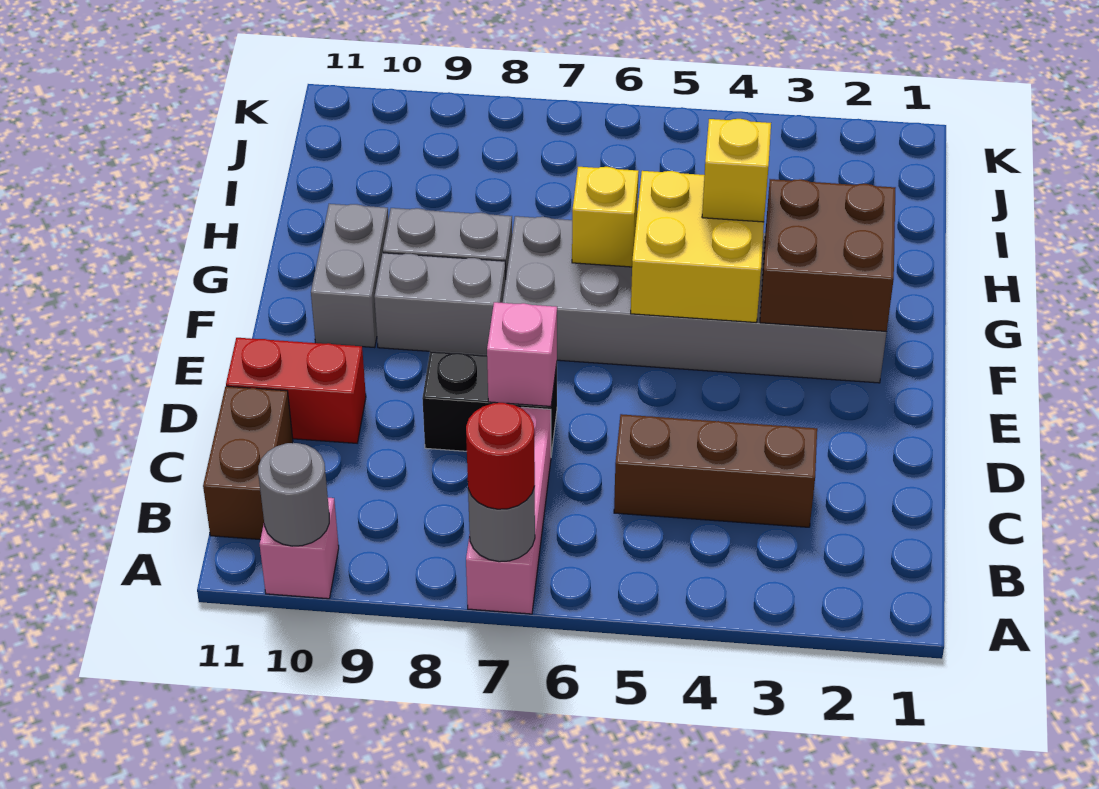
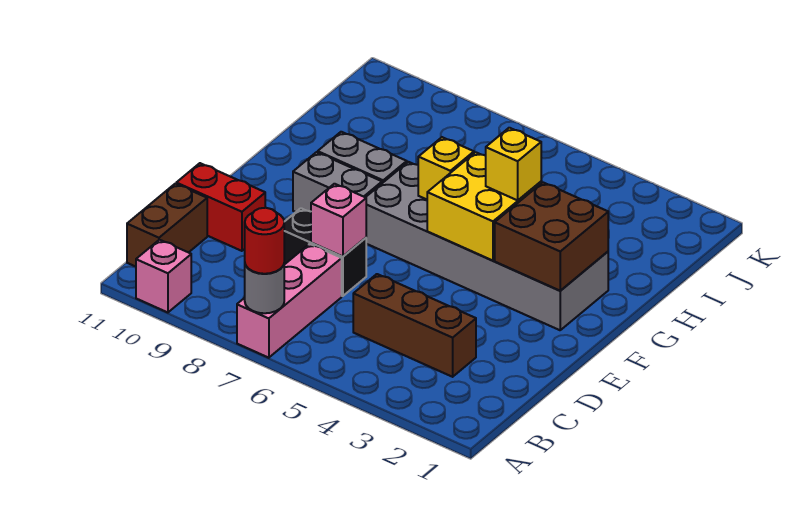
grey round brick A10 level 2 -> none
grey brick F10:G10 level 1 -> none

